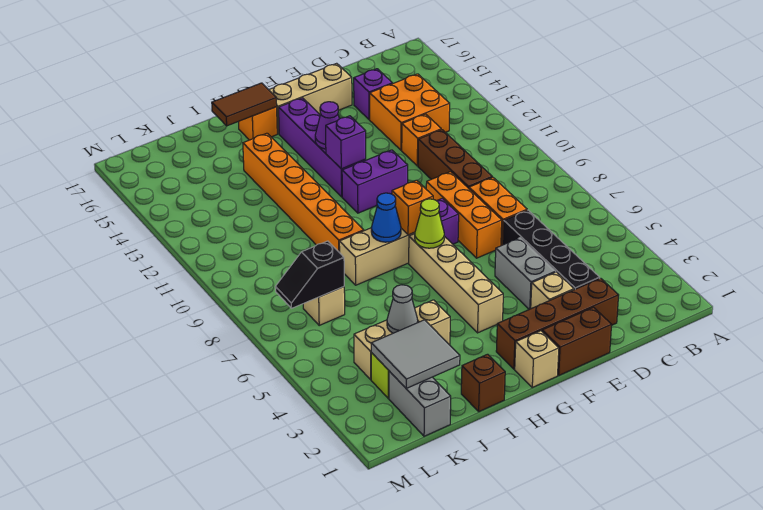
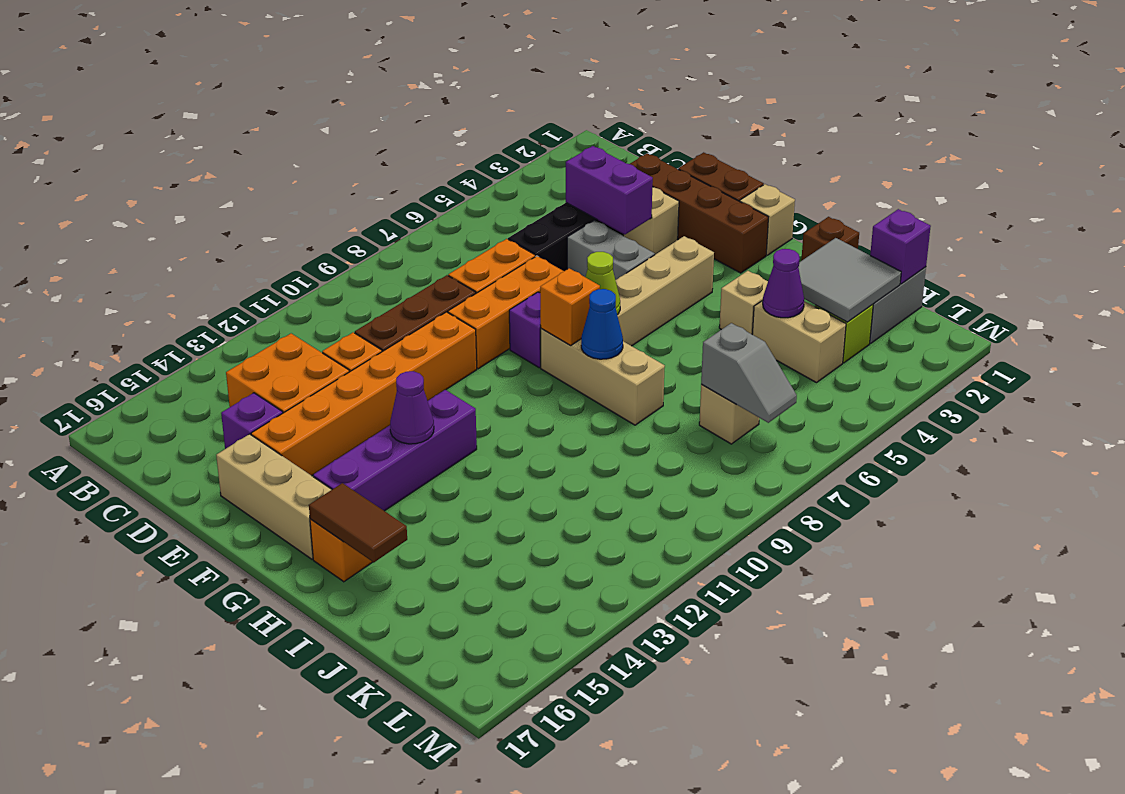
grey brick E4:E5 level 1 -> grey brick E5:F5 level 1
purple brick F11:G11 level 1 -> purple brick D4:E4 level 2
purple brick G12 level 2 -> purple brick K1 level 2
orange brick I9:I14 level 1 -> orange brick E10:E15 level 1
grey cone J4 level 2 -> purple cone J4 level 2
black slope K7:L7 level 2 top K -> grey slope K7:L7 level 2 top K

